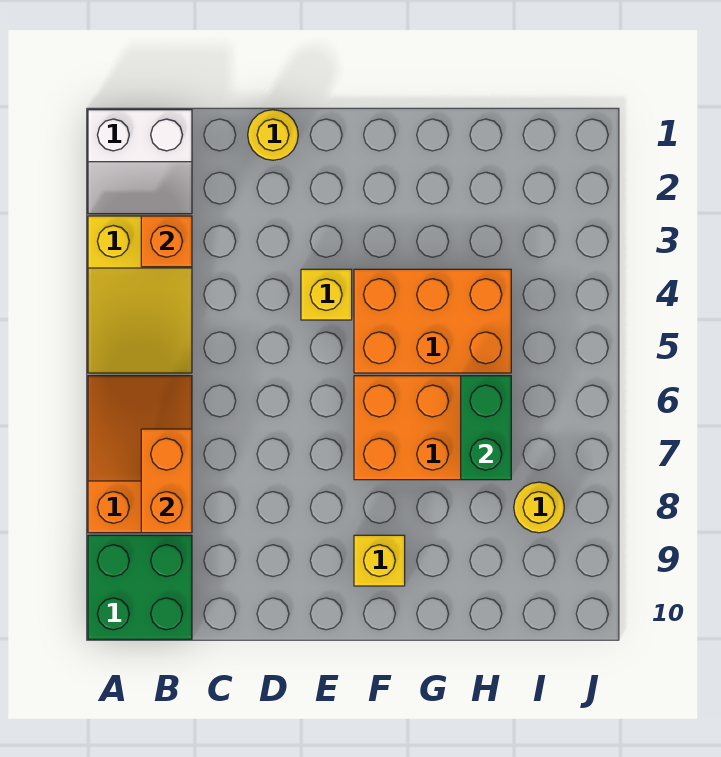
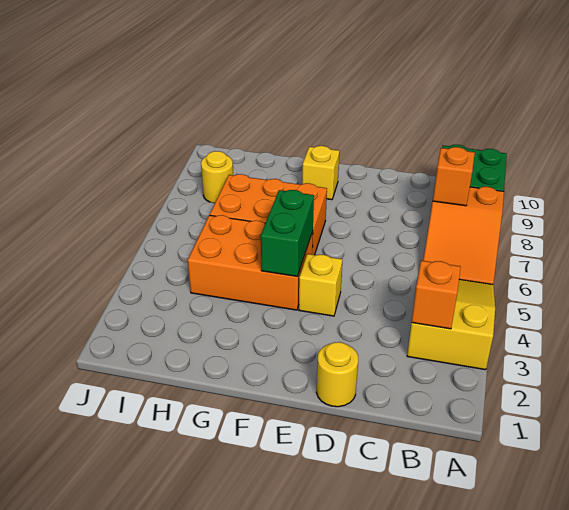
white slope A1:B2 level 1 top 1 -> none
orange brick B7:B8 level 2 -> orange brick B8 level 2
green brick H6:H7 level 2 -> green brick F4:F5 level 2

